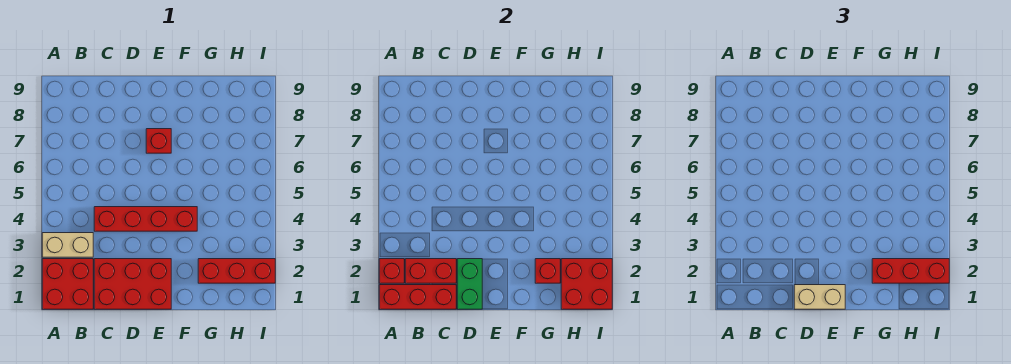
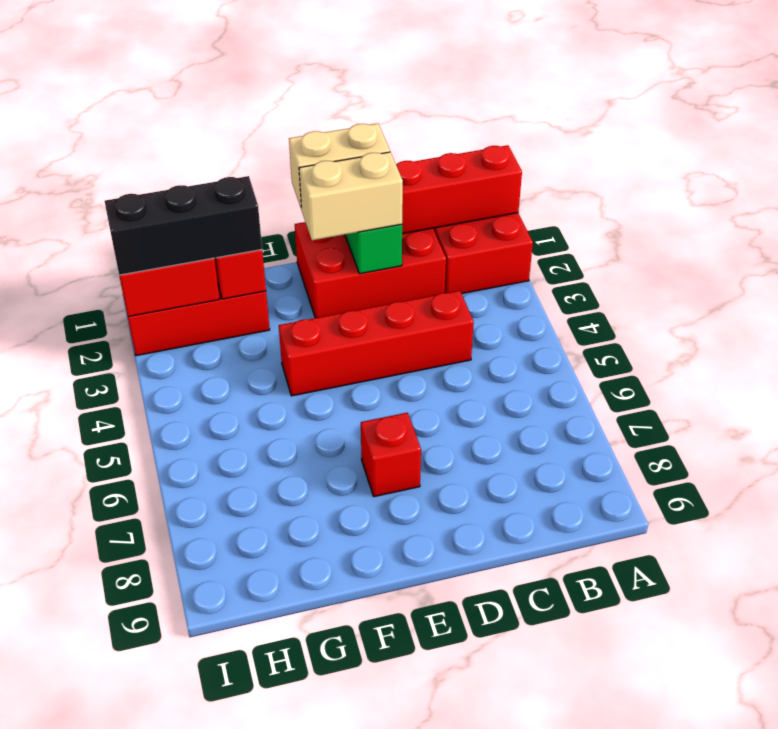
red brick A2 level 2 -> none
tan brick A3:B3 level 1 -> tan brick D2:E2 level 3
red brick B2:C2 level 2 -> none
red brick G2:I2 level 3 -> black brick G2:I2 level 3

